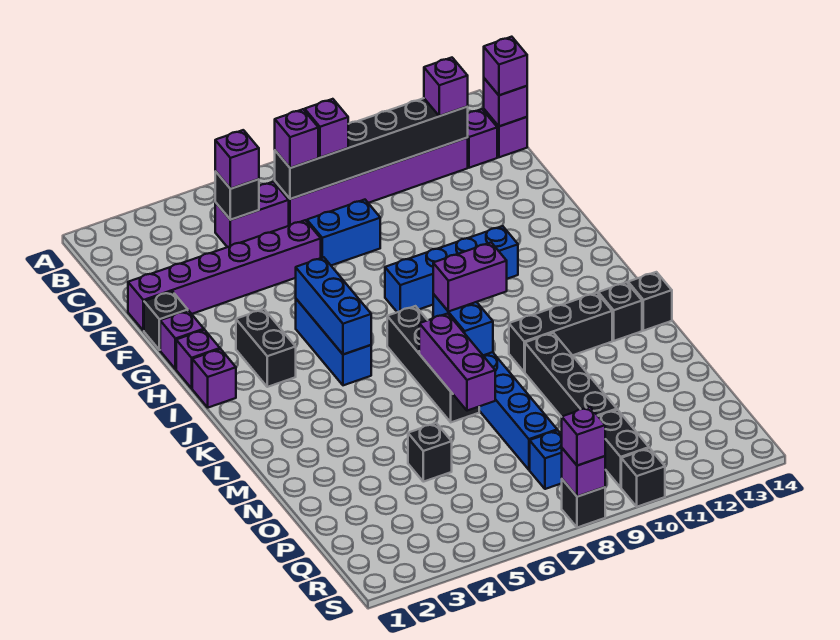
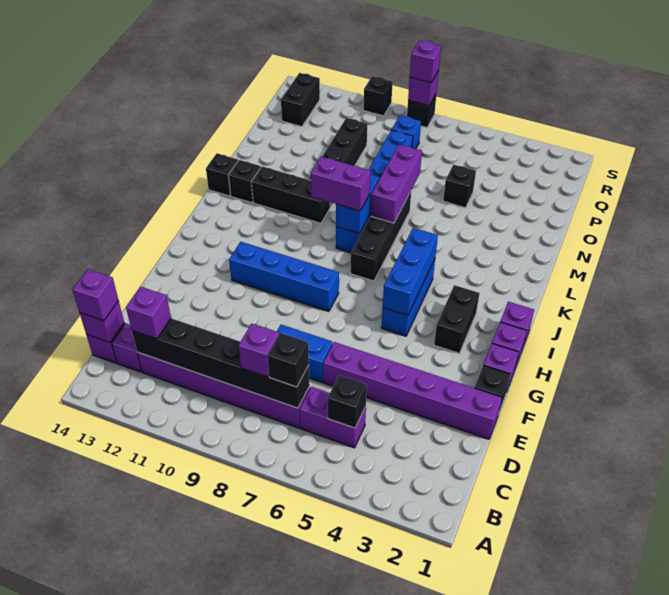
purple brick C5 level 3 -> none
purple brick C7 level 3 -> black brick C7 level 3
black brick Q10:R10 level 1 -> black brick Q13:R13 level 1

